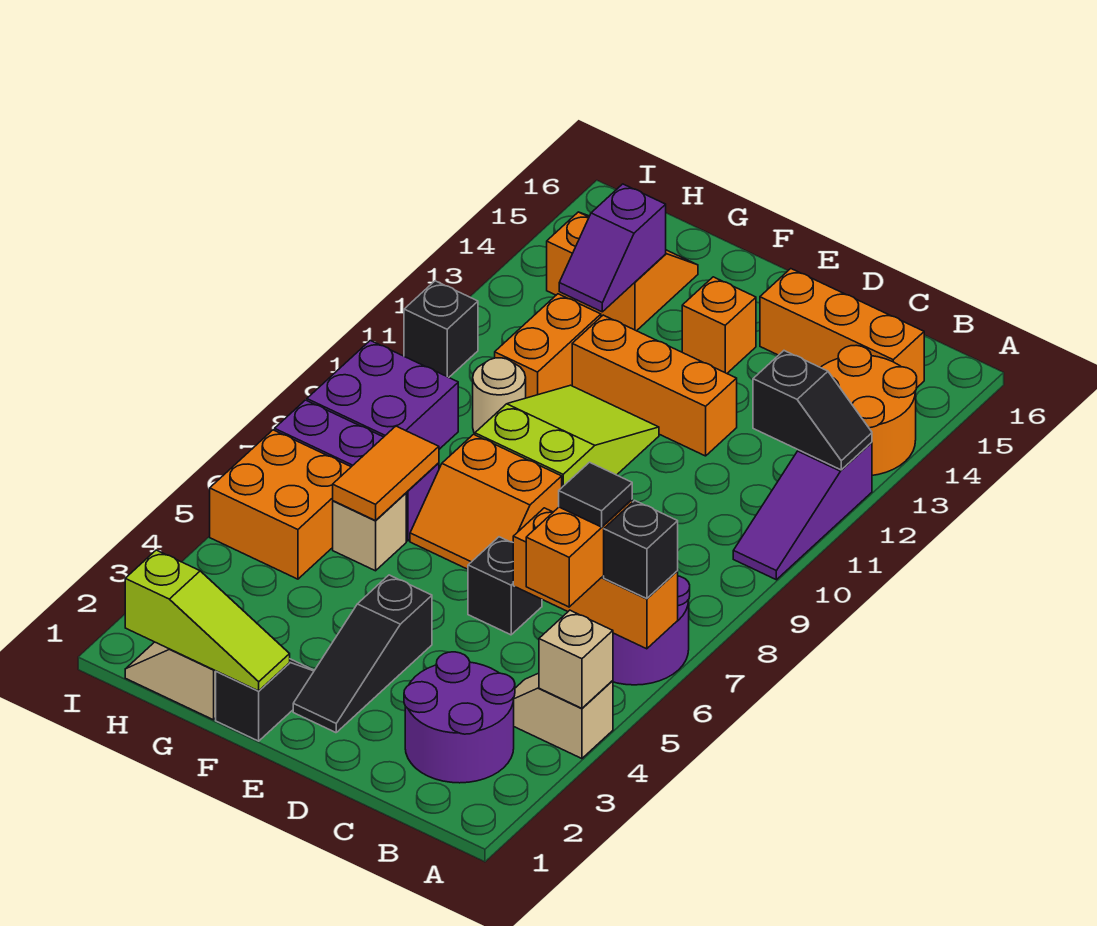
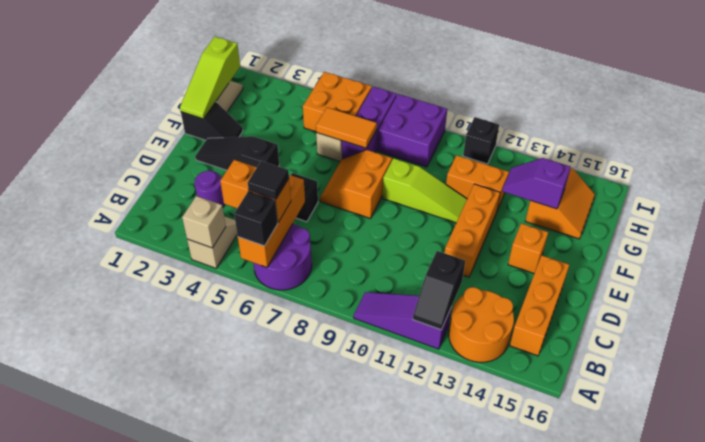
purple round brick B2:C3 level 1 -> purple round brick C3 level 1
lime slope E9:F11 level 1 top 9 -> lime slope F9:F11 level 1 top 9
tan round brick G10 level 1 -> none

